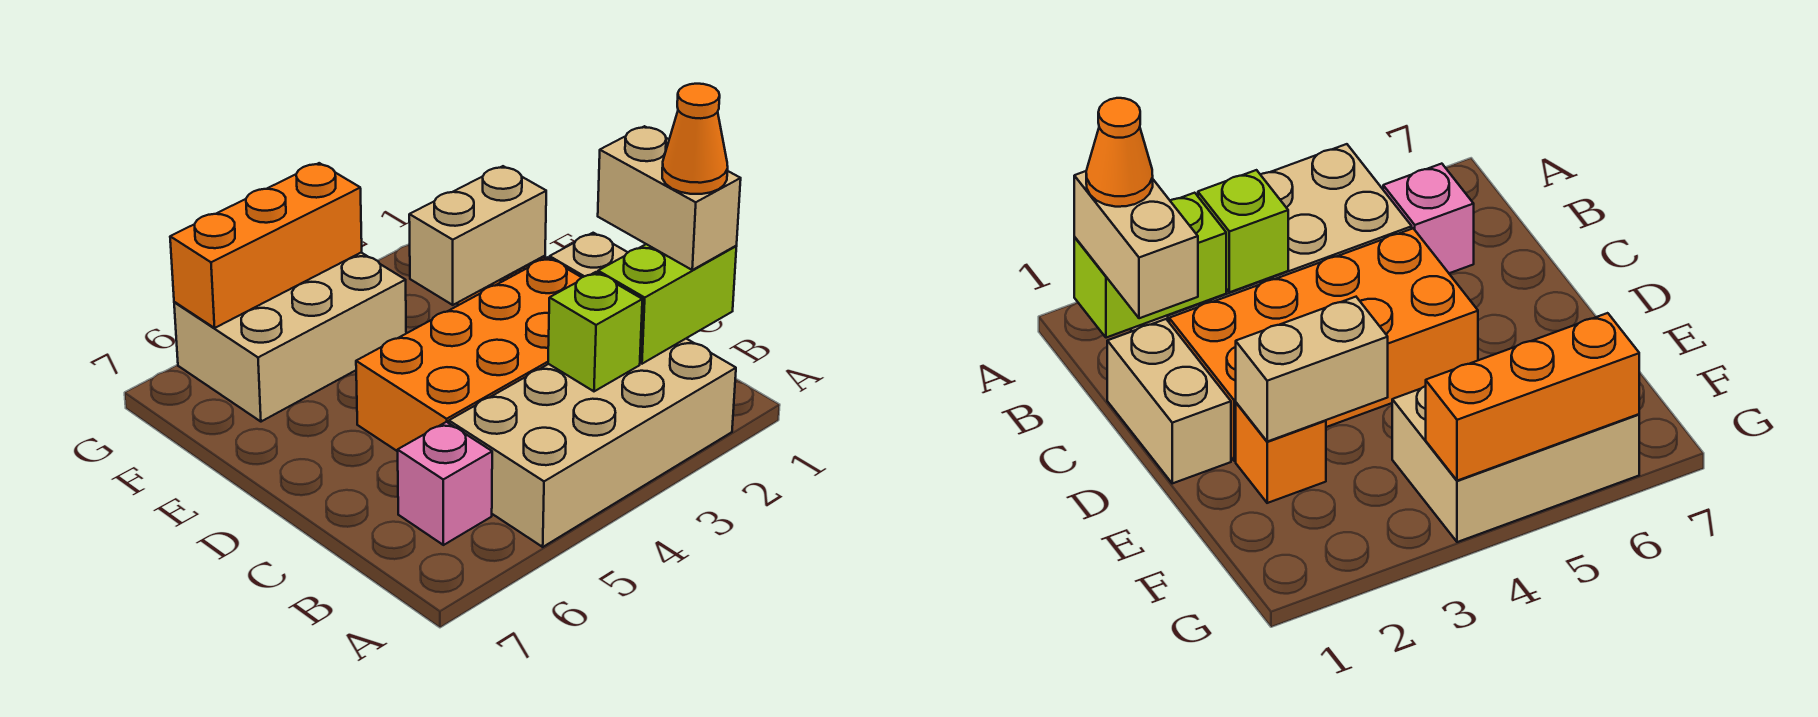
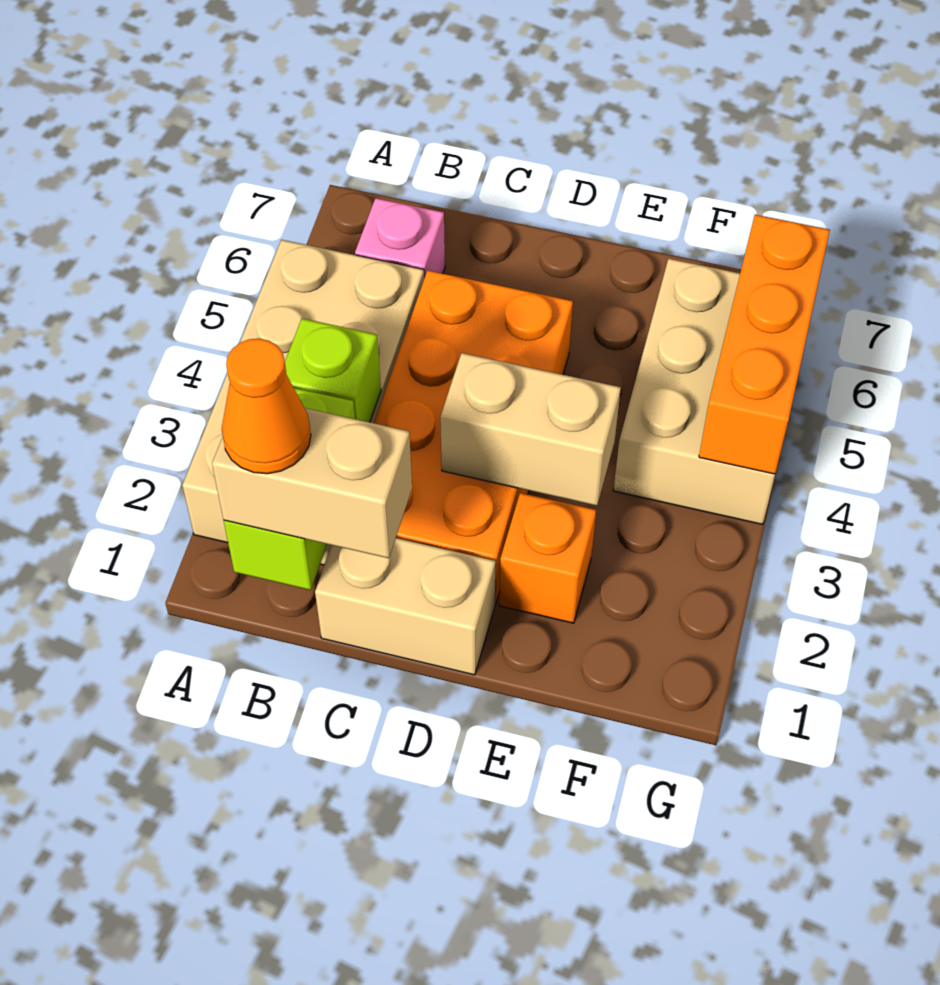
tan brick E2:E3 level 2 -> tan brick D3:E3 level 2

